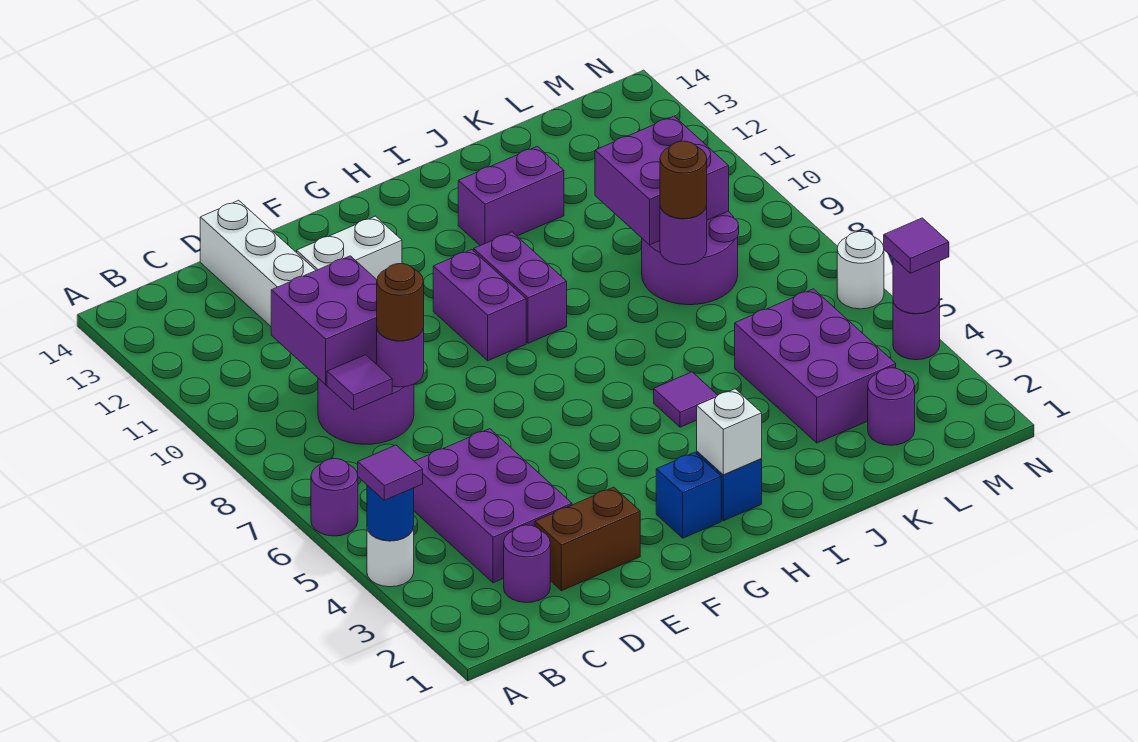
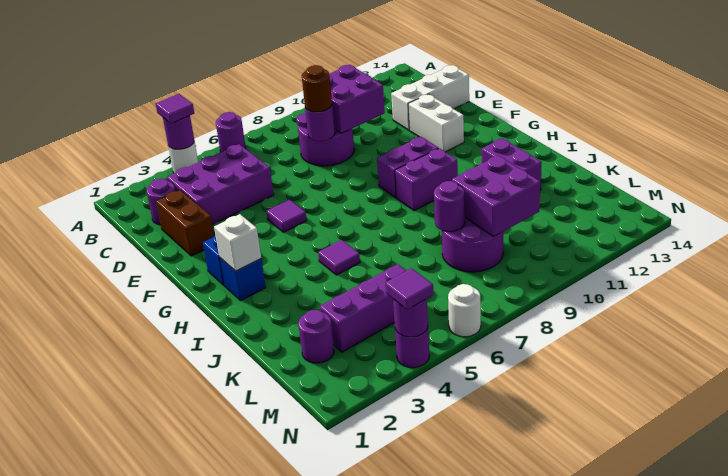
blue round brick A4 level 2 -> purple round brick A4 level 2
purple tile C8 level 2 -> purple tile F5 level 1
purple brick K3:L5 level 1 -> purple brick L3:L5 level 1
brown round brick K8 level 3 -> none

